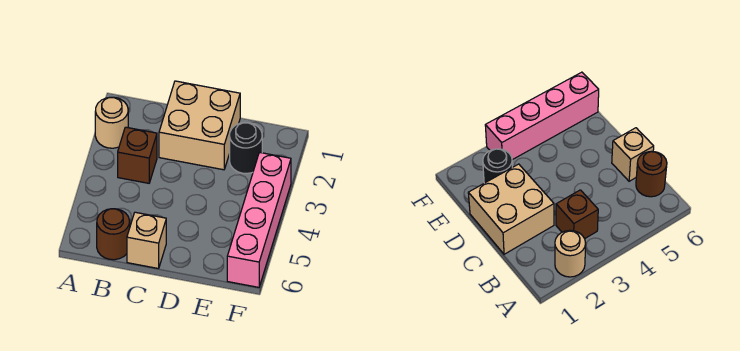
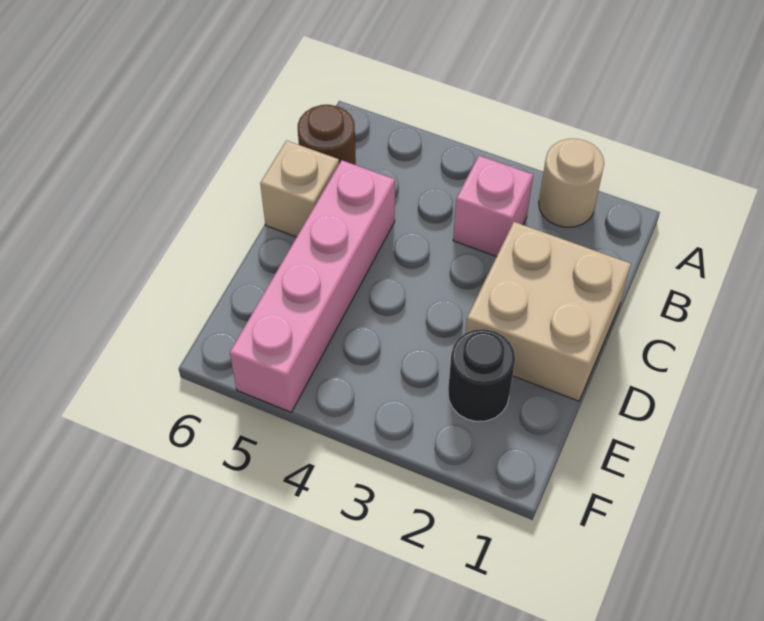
brown brick B3 level 1 -> pink brick B3 level 1
pink brick F3:F6 level 1 -> pink brick C5:F5 level 1

